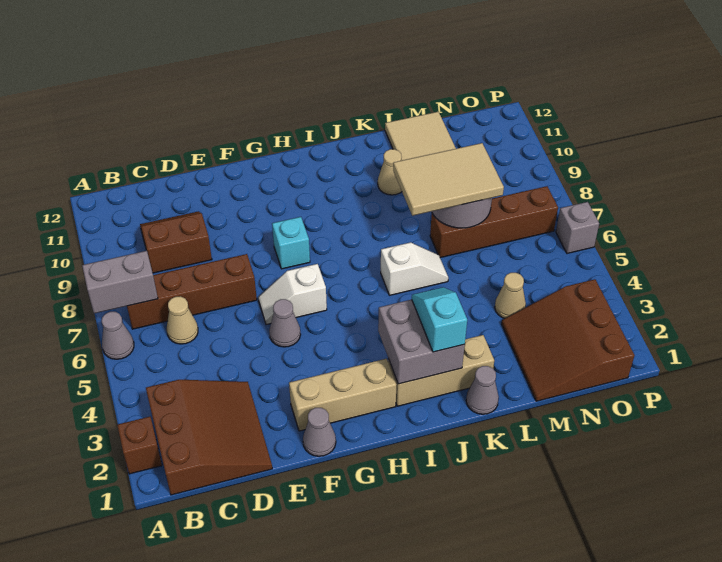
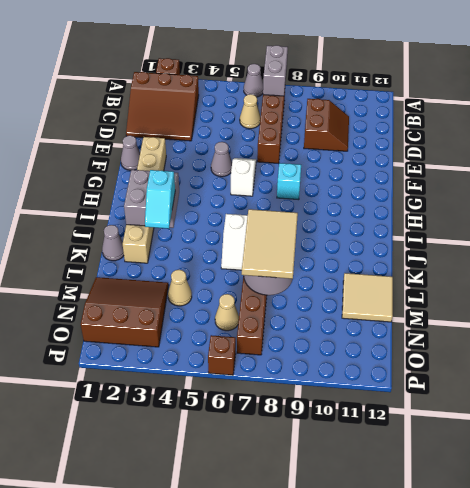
cyan slope J2:J3 level 3 top 2 -> cyan slope J3:K3 level 3 top J
tan cone K10 level 1 -> tan cone N6 level 1
grey brick P6 level 1 -> brown brick P6 level 1

